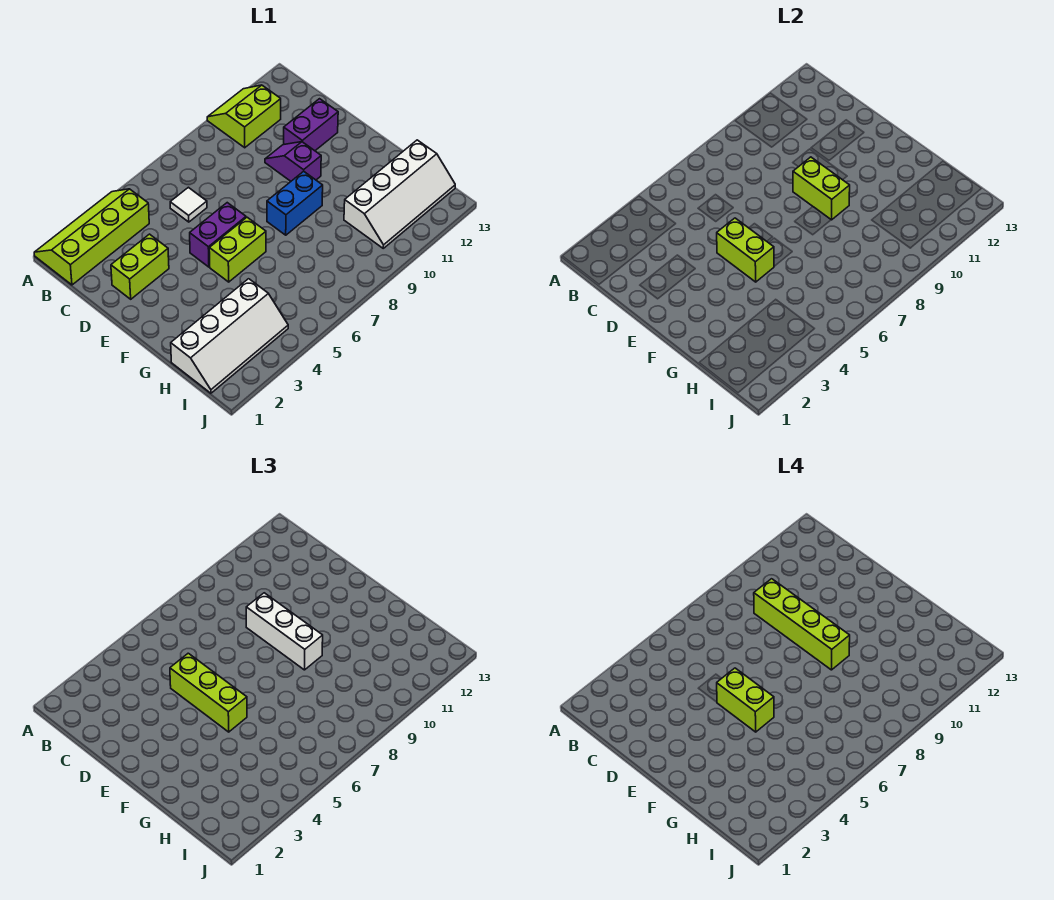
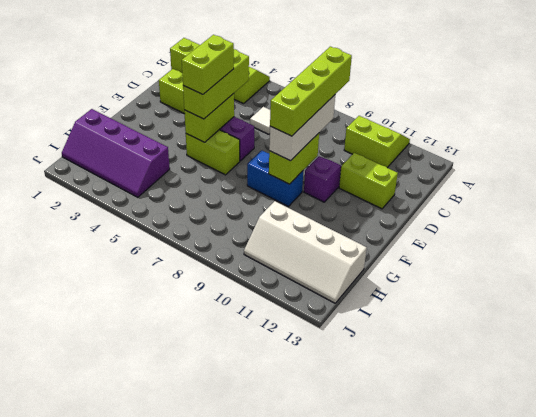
purple brick D11:D12 level 1 -> lime brick D11:D12 level 1
white slope H1:I4 level 1 top H -> purple slope H1:I4 level 1 top H

